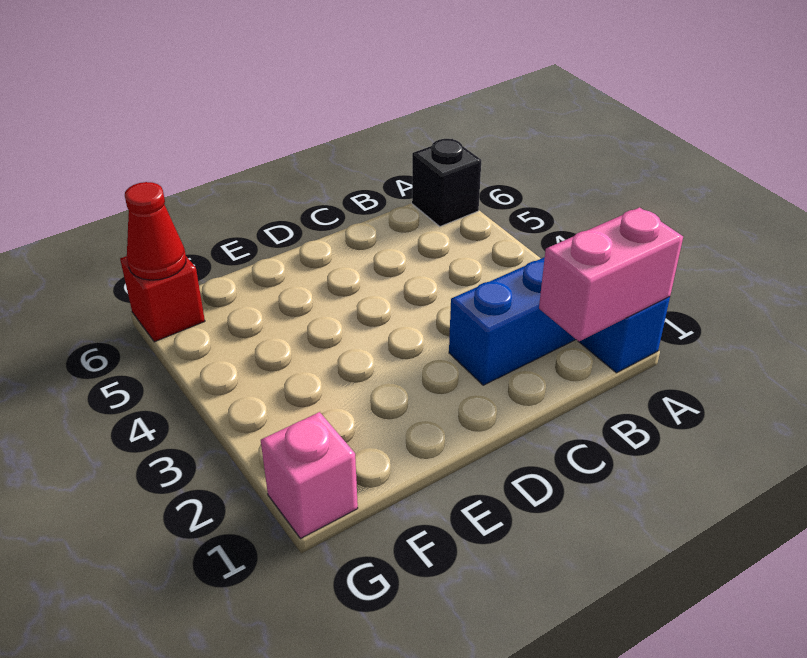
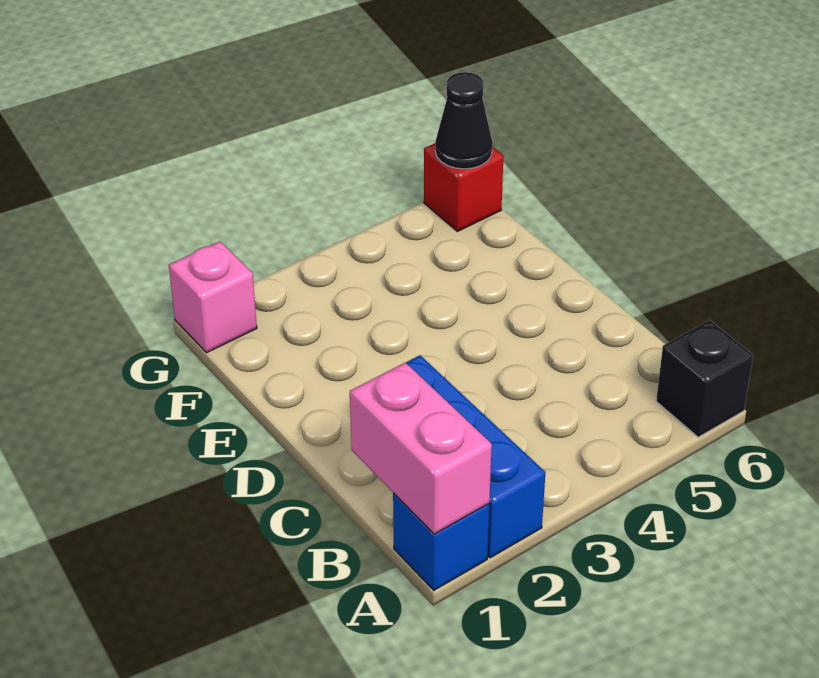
red cone G6 level 2 -> black cone G6 level 2

